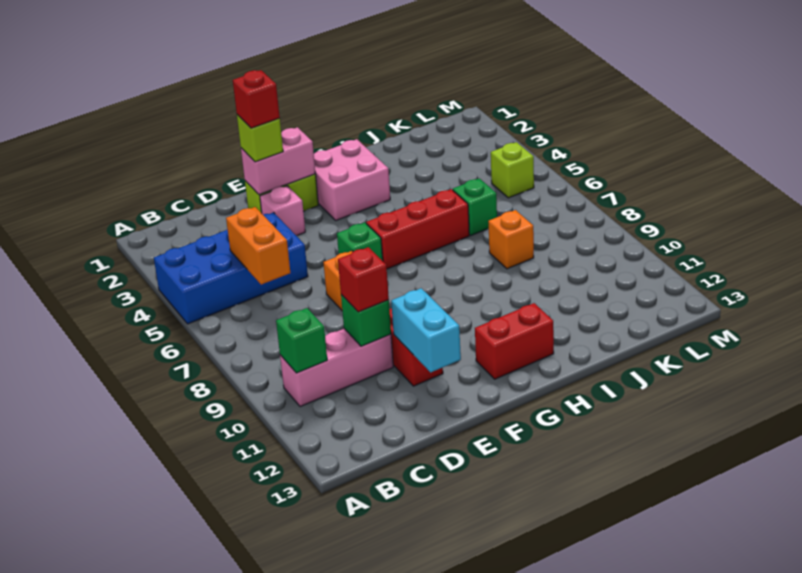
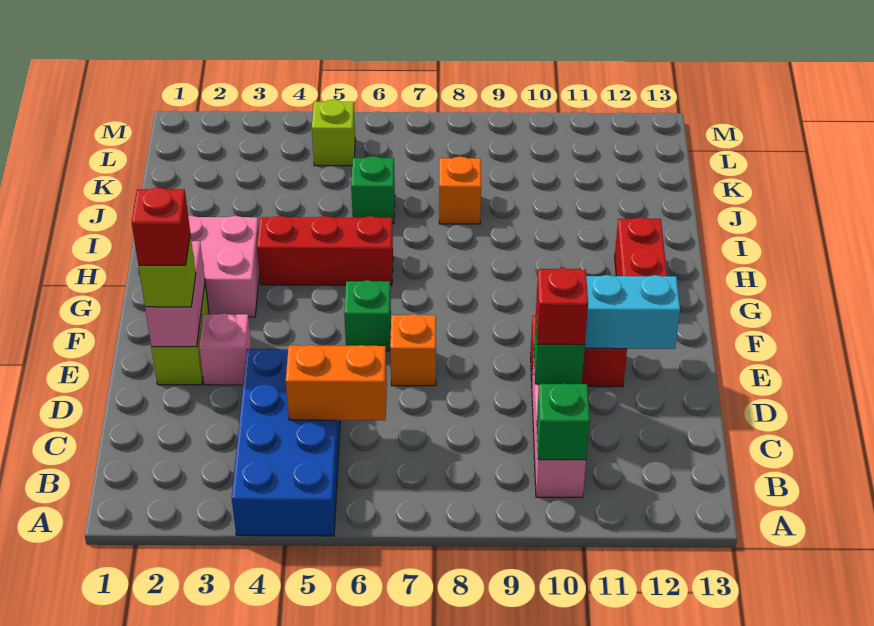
red brick G6:I6 level 1 -> red brick H4:H6 level 1

